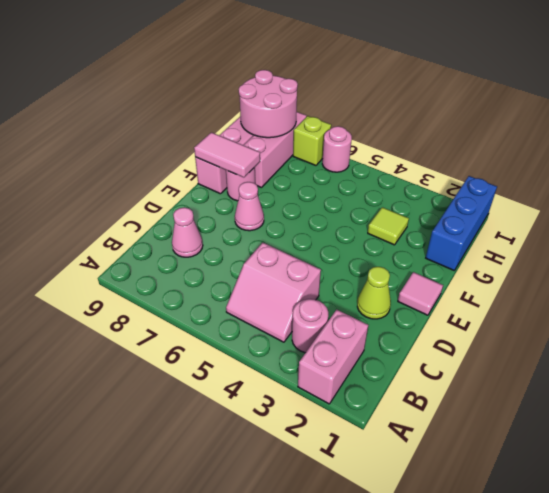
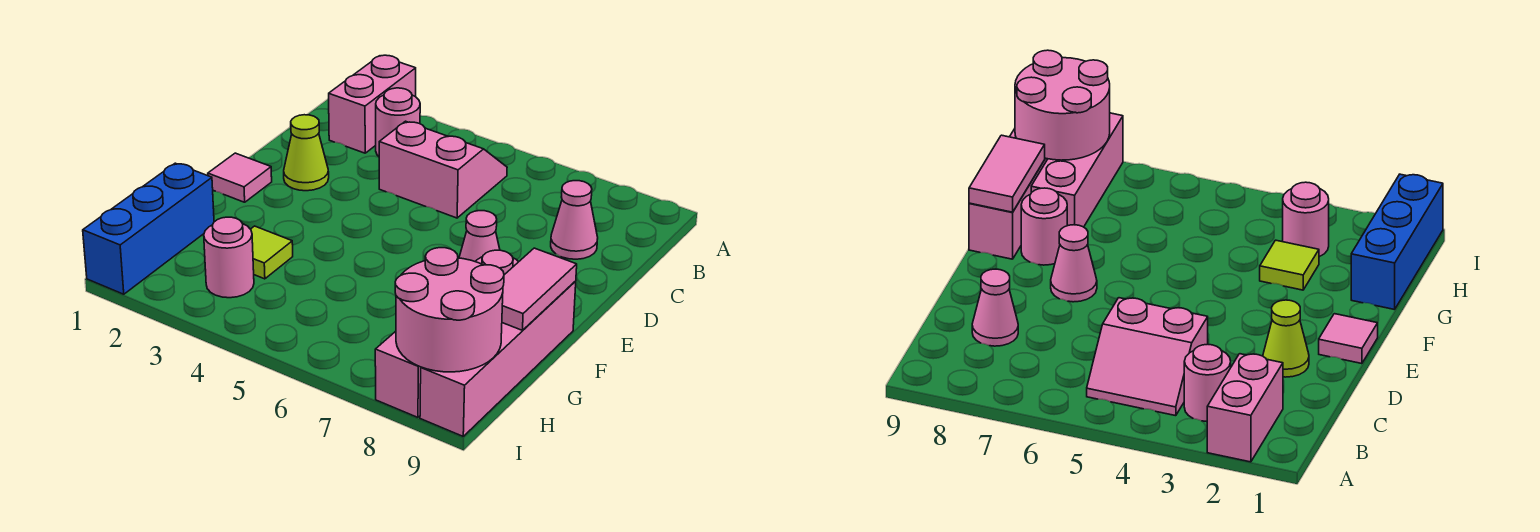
pink tile F8:F9 level 2 -> pink tile F9:G9 level 2
pink round brick I6 level 1 -> pink round brick H3 level 1
lime brick I7 level 1 -> none

